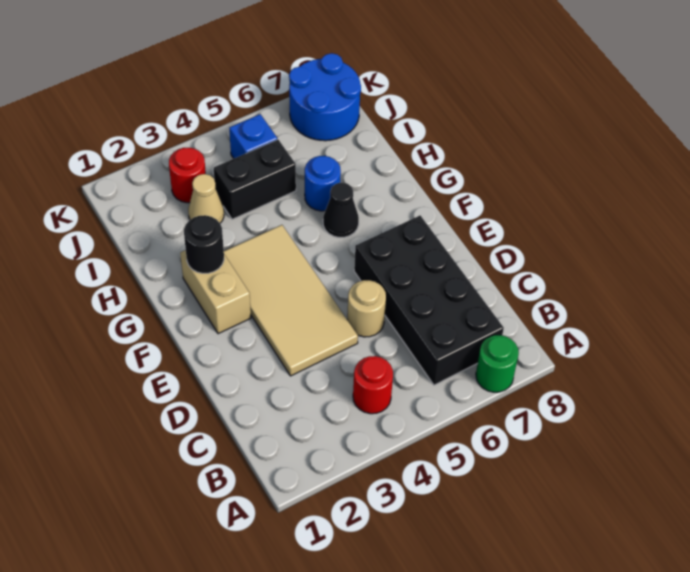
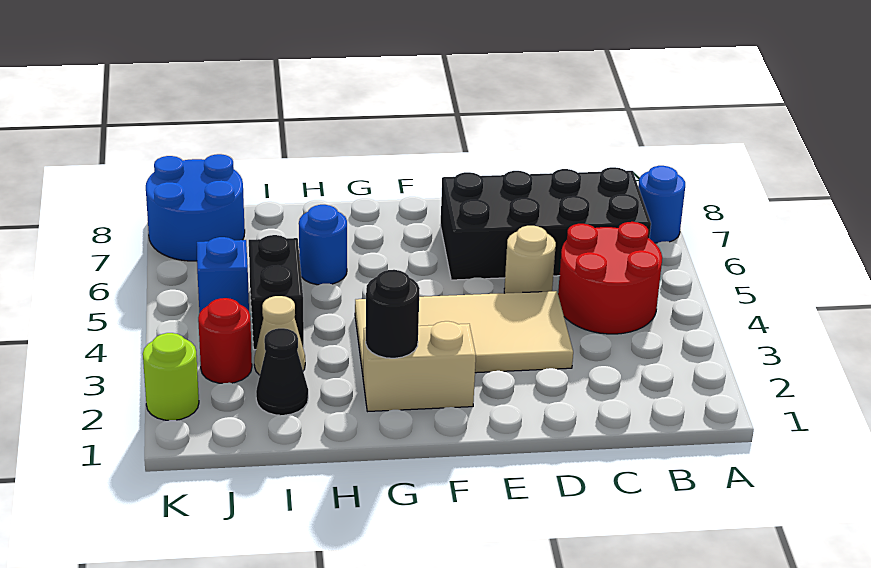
green round brick A7 level 1 -> blue round brick A7 level 1
red round brick B4 level 1 -> red round brick B4:C5 level 1
black cone G6 level 1 -> black cone I2 level 1
none -> lime round brick K2 level 1

